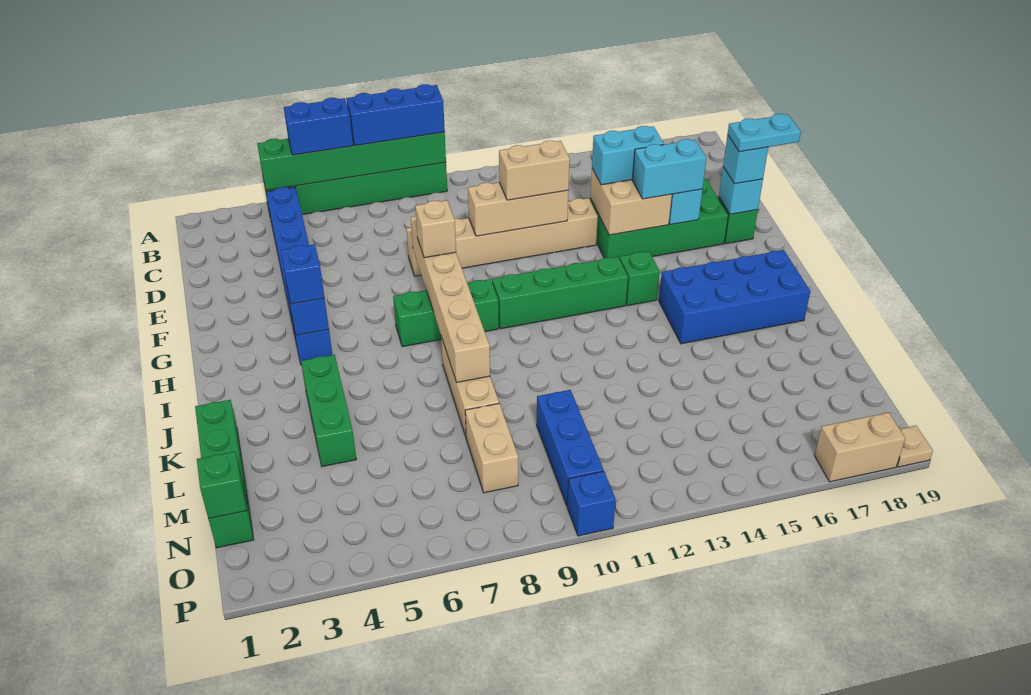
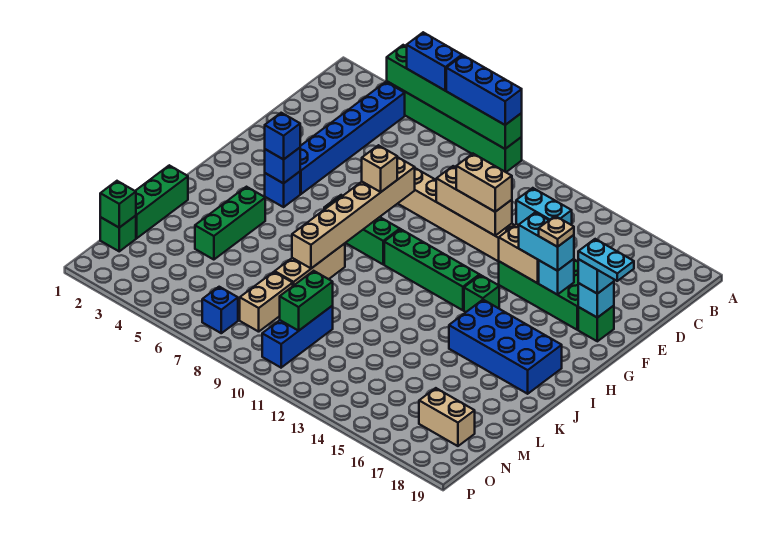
none -> green brick M10:N10 level 2
blue brick P10 level 1 -> blue brick O7 level 1
tan brick P17:P18 level 1 -> tan brick N17:N18 level 1
tan plate P19 level 1 -> tan plate F16 level 4

